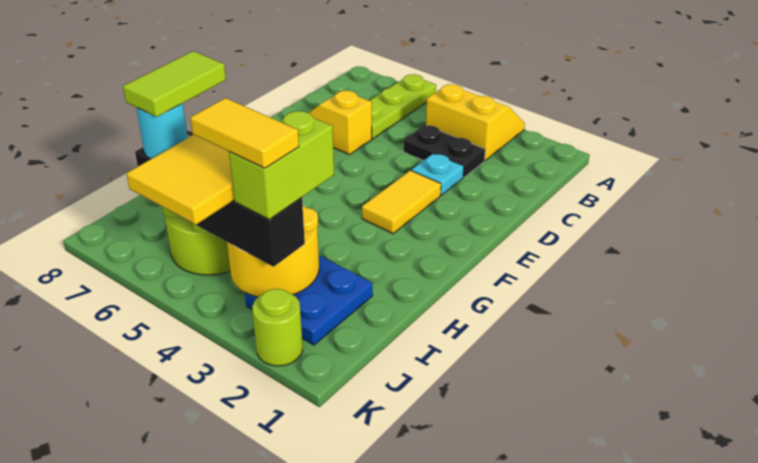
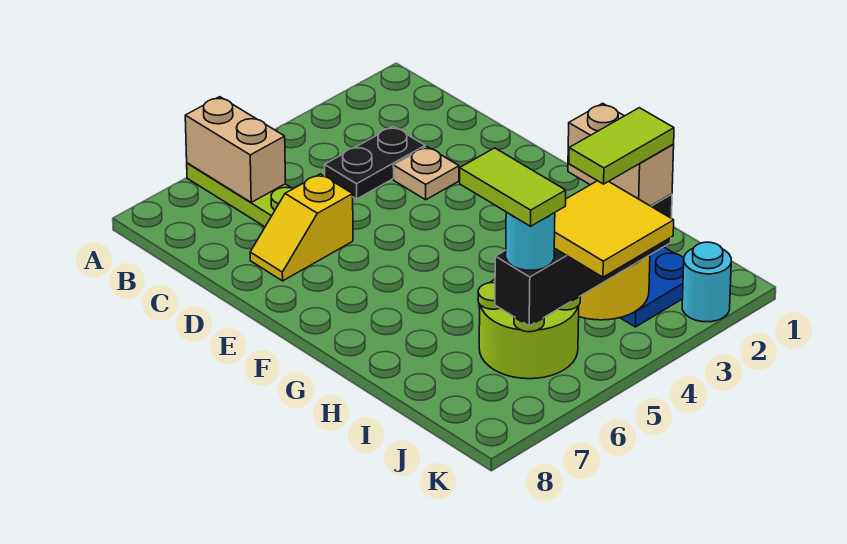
yellow slope A3:B4 level 1 top B -> none
none -> tan brick A6:B6 level 2
cyan plate D3 level 1 -> tan plate D3 level 1
yellow tile E3:F3 level 1 -> none
lime brick I3:J3 level 4 -> tan brick I3:J3 level 4
yellow tile J3:J4 level 5 -> lime tile J3:J4 level 5
lime round brick K2 level 1 -> cyan round brick K2 level 1

